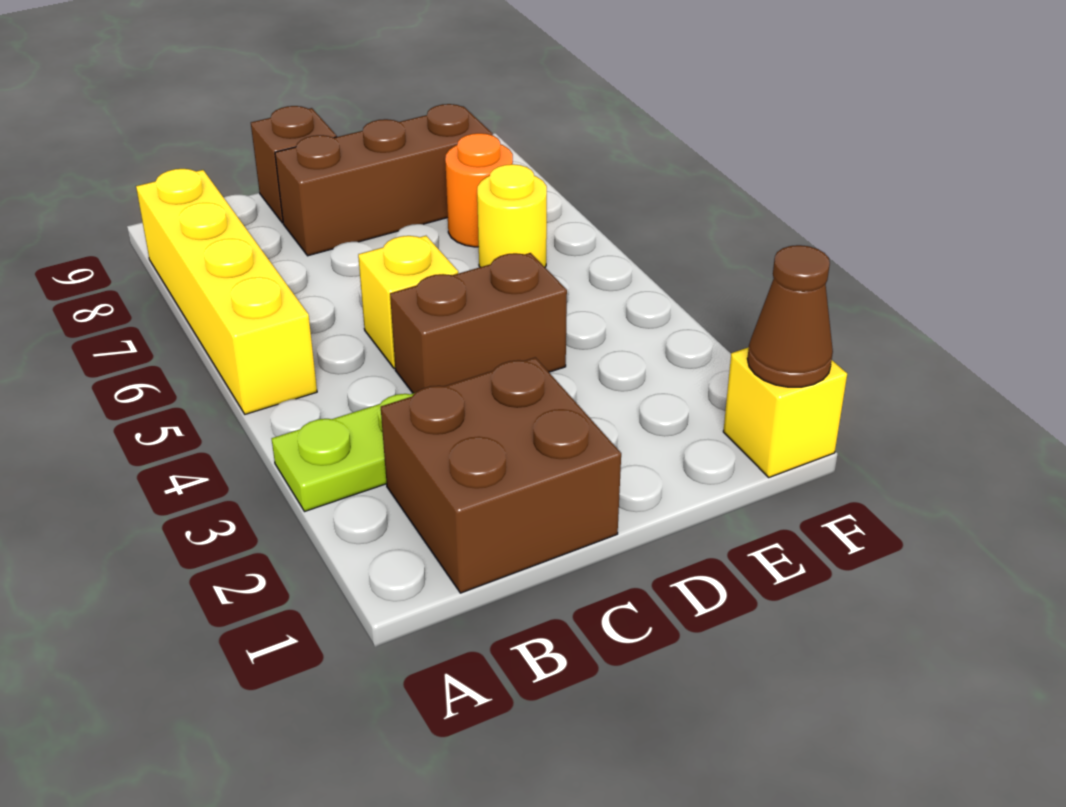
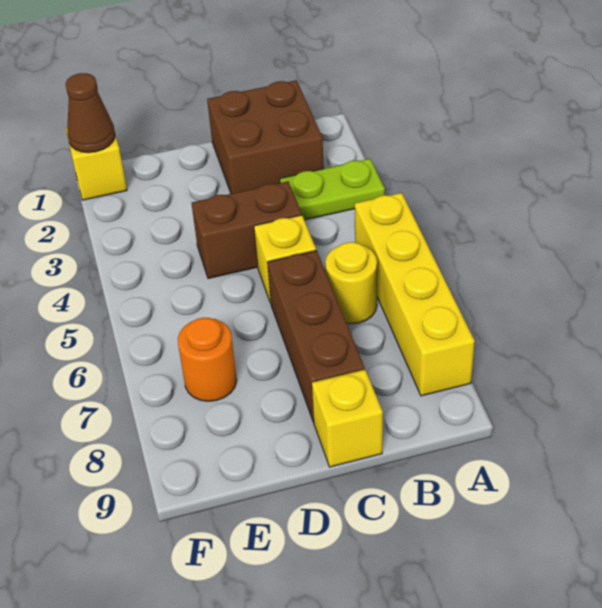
brown brick C8:E8 level 1 -> brown brick C6:C8 level 1
brown brick C9 level 1 -> yellow brick C9 level 1
yellow round brick E6 level 1 -> yellow round brick B6 level 1

